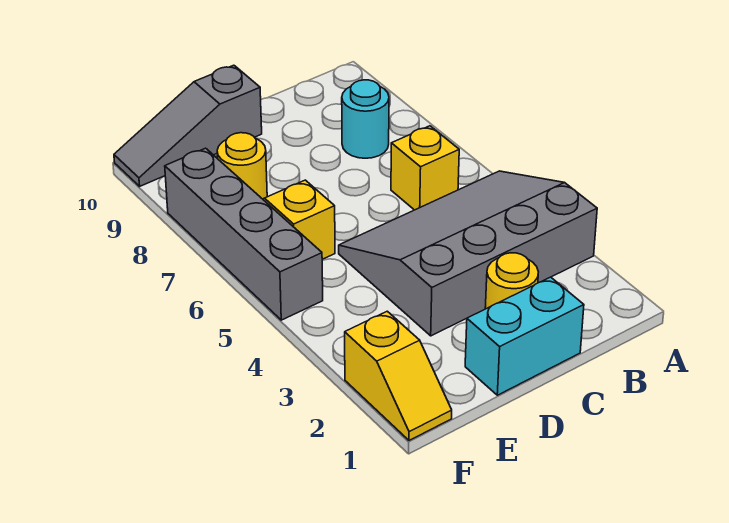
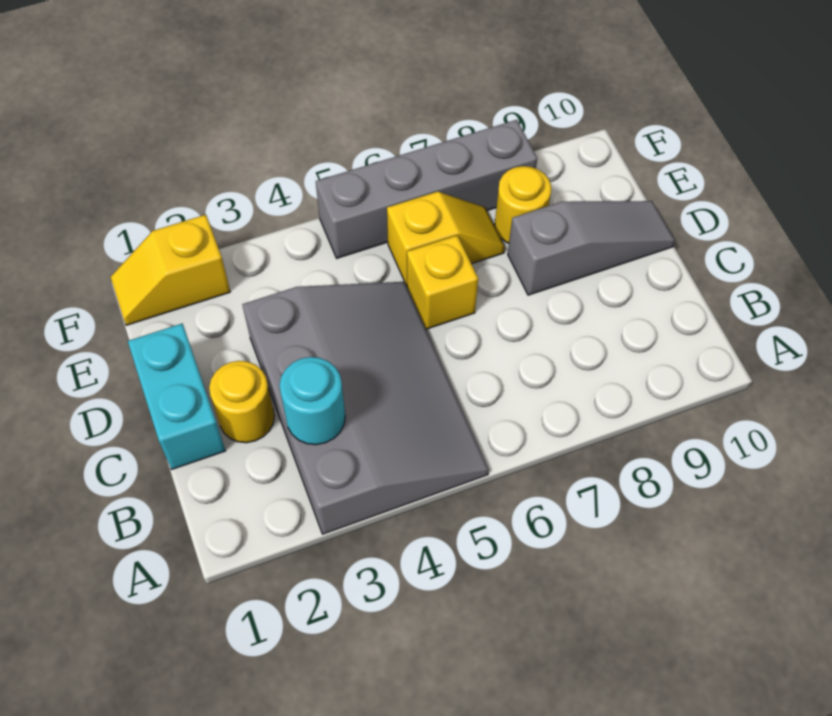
yellow brick B6 level 1 -> yellow brick D6 level 1
cyan round brick B8 level 1 -> cyan round brick B3 level 2
grey slope D10:F10 level 1 top D -> grey slope D8:D10 level 1 top 8

